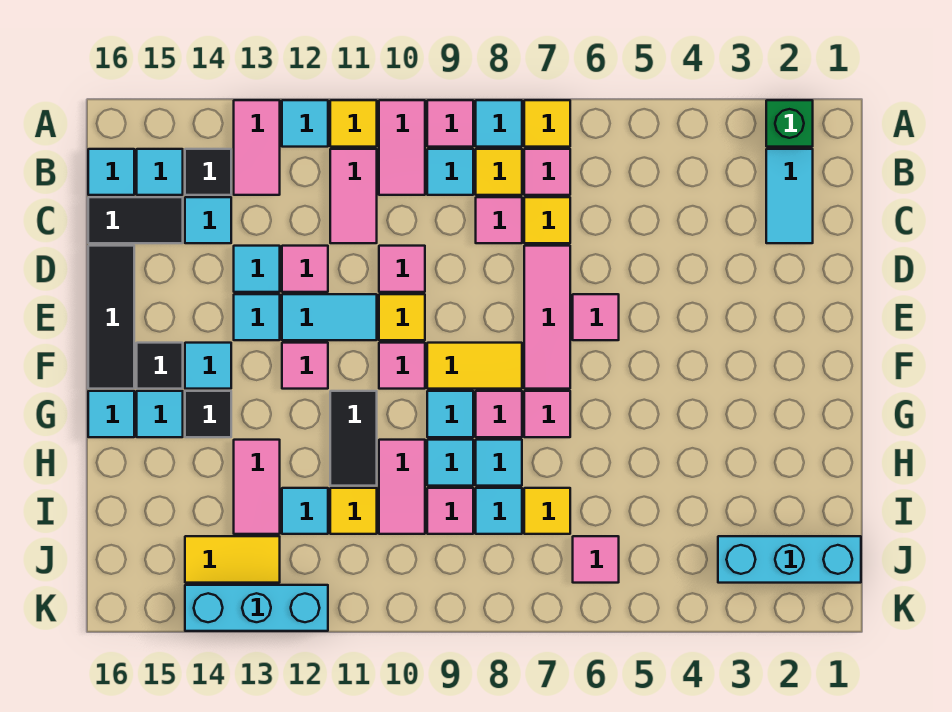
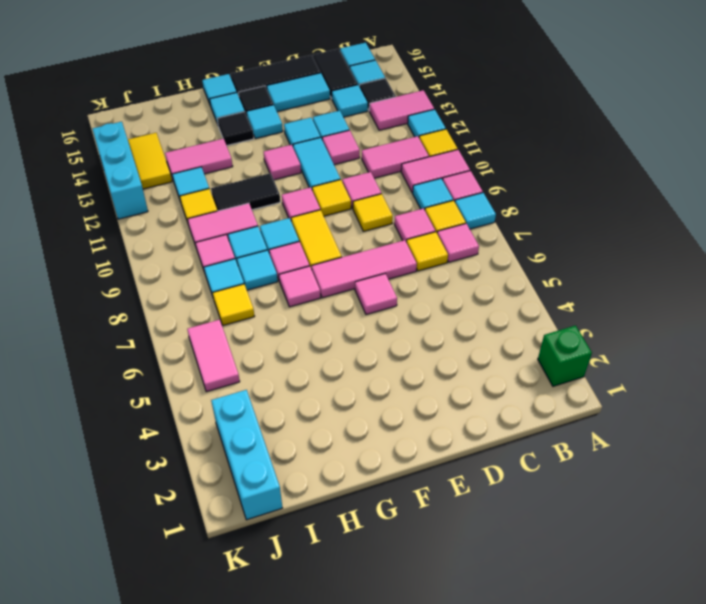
yellow tile A7 level 1 -> yellow tile D9 level 1
cyan tile B2:C2 level 1 -> cyan tile D15:E15 level 1
pink tile J6 level 1 -> pink tile J5:J6 level 1

